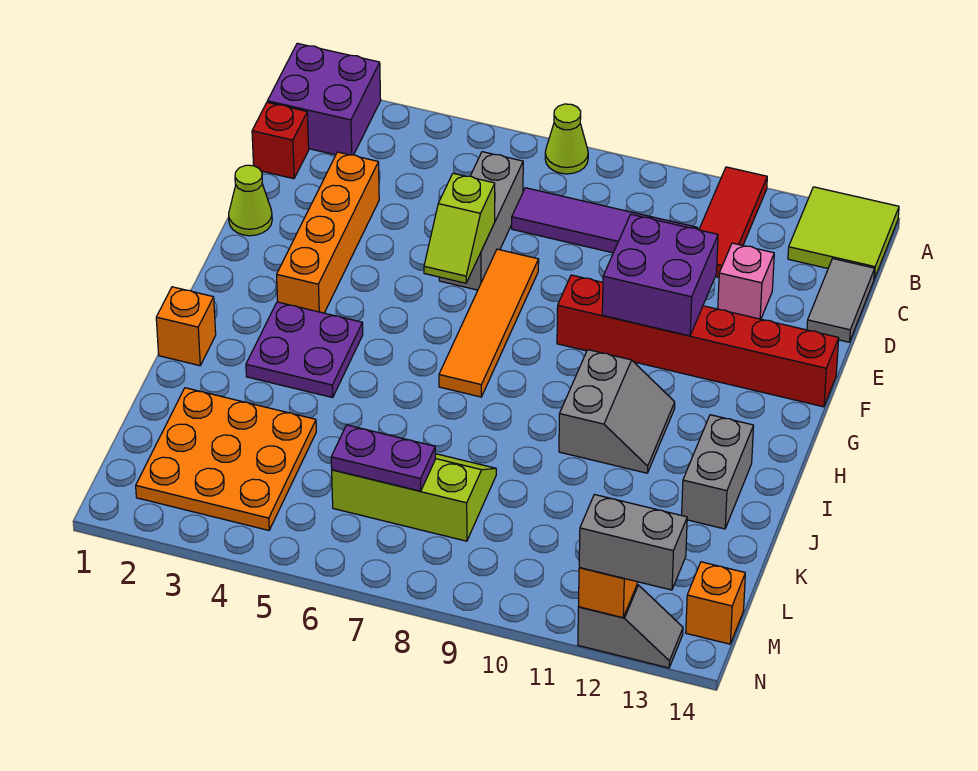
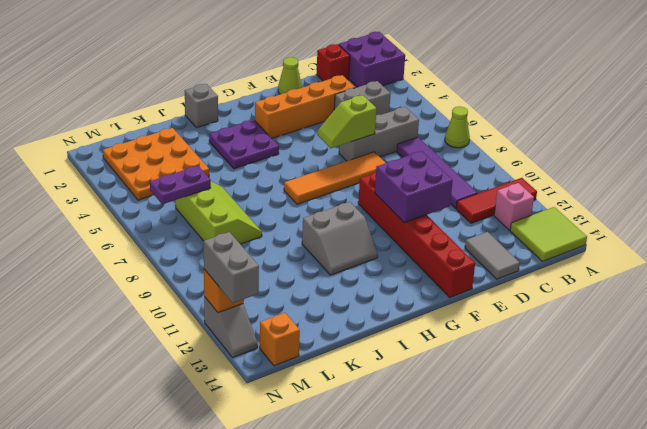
grey tile C14:D14 level 1 -> grey tile D13:D14 level 1
pink brick D12 level 1 -> pink brick B12 level 1
orange brick I1 level 1 -> grey brick I1 level 1
grey brick I13:J13 level 1 -> grey brick C4:D4 level 1
purple plate L6:L7 level 2 -> purple plate L6:M6 level 2

